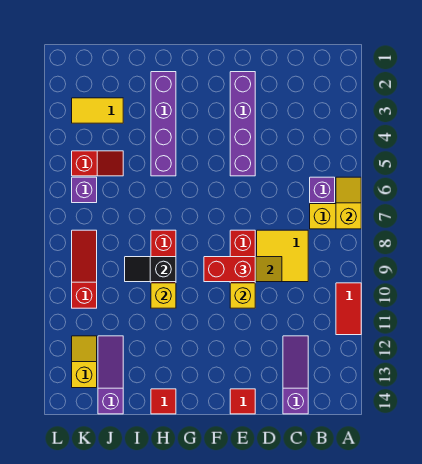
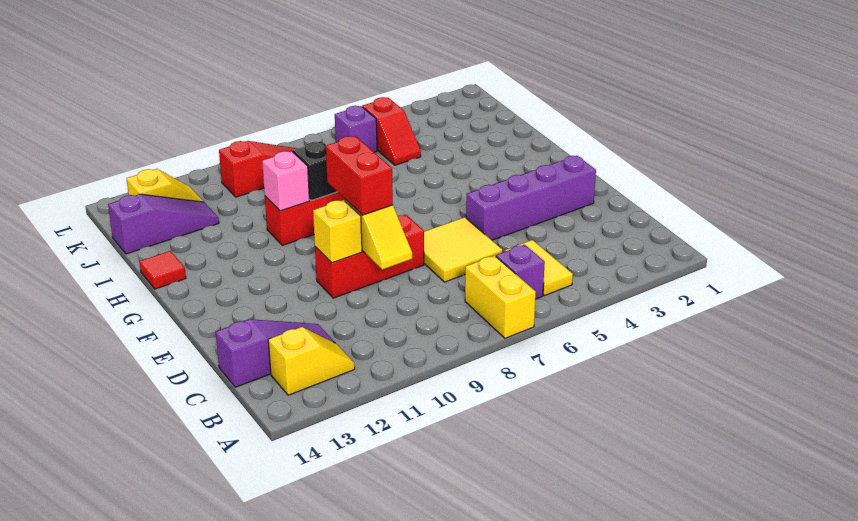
yellow slope A6:A7 level 2 top 7 -> yellow slope B12:B13 level 1 top 13
red tile A10:A11 level 1 -> none
yellow tile C8:D9 level 1 -> yellow tile D6:E7 level 1
red tile E14 level 1 -> none
purple brick H2:H5 level 1 -> none
yellow brick H10 level 2 -> pink brick H10 level 2
yellow tile J3:K3 level 1 -> yellow tile B5:C5 level 1

